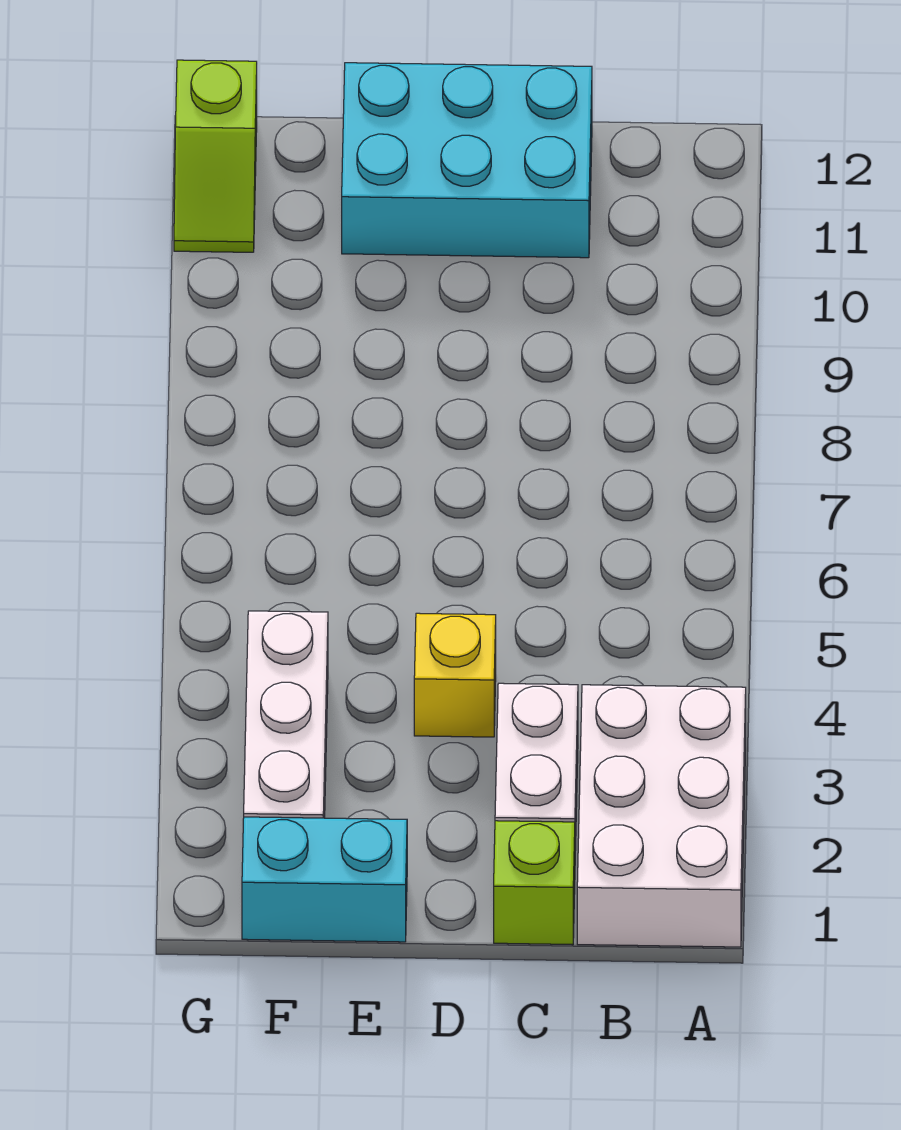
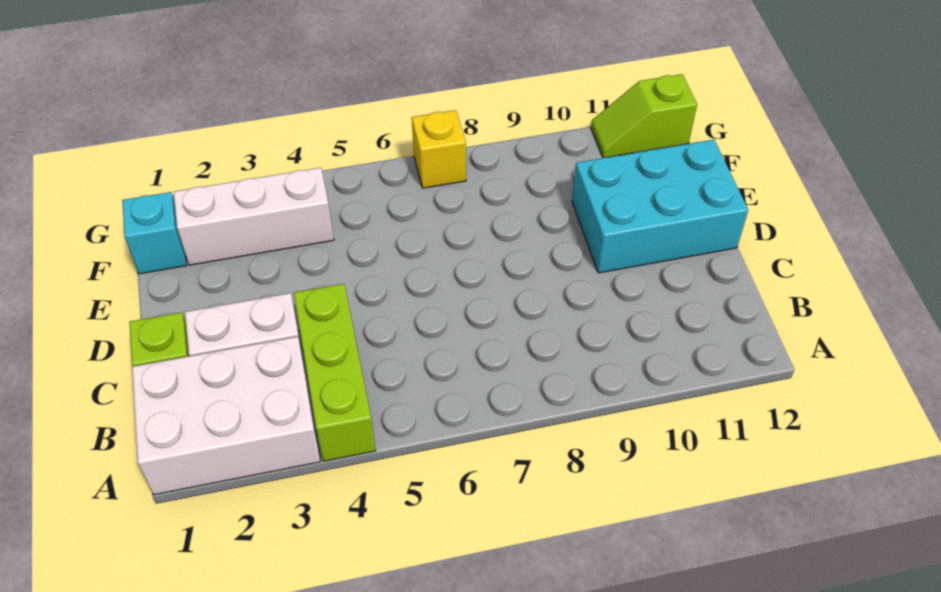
none -> lime brick A4:C4 level 1
cyan brick C11:E12 level 1 -> cyan brick D10:E12 level 1
yellow brick D4 level 1 -> yellow brick G7 level 1
cyan brick E1:F1 level 1 -> cyan brick F1 level 1

